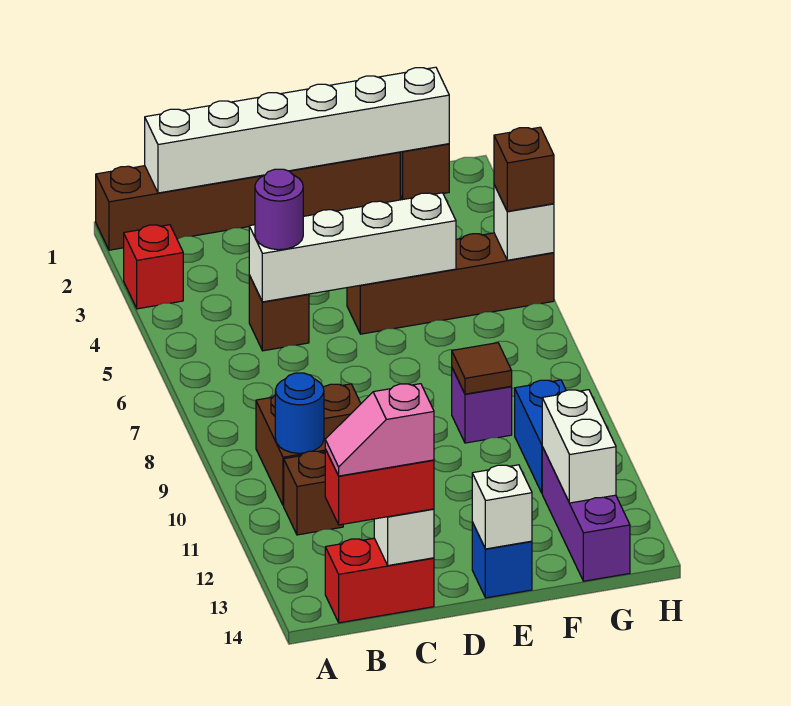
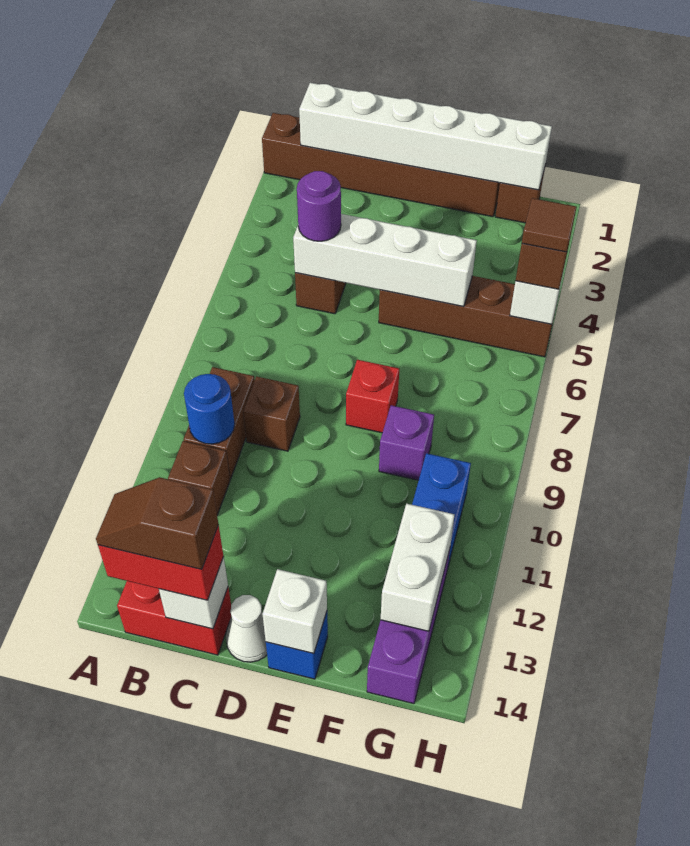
red brick A3 level 1 -> red brick E8 level 1
pink slope B14:C14 level 4 top C -> brown slope B14:C14 level 4 top C
none -> white cone D14 level 1
brown tile F9 level 2 -> brown tile H5 level 4

